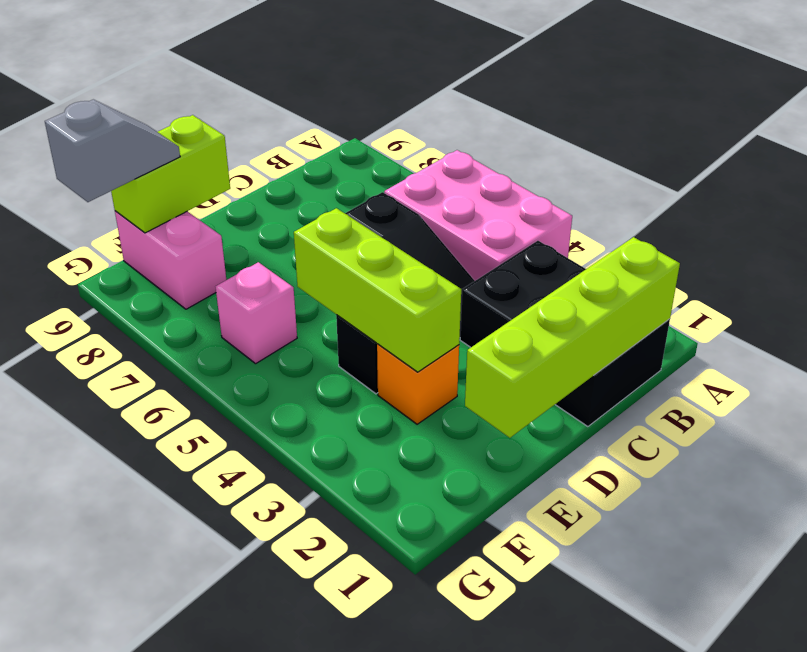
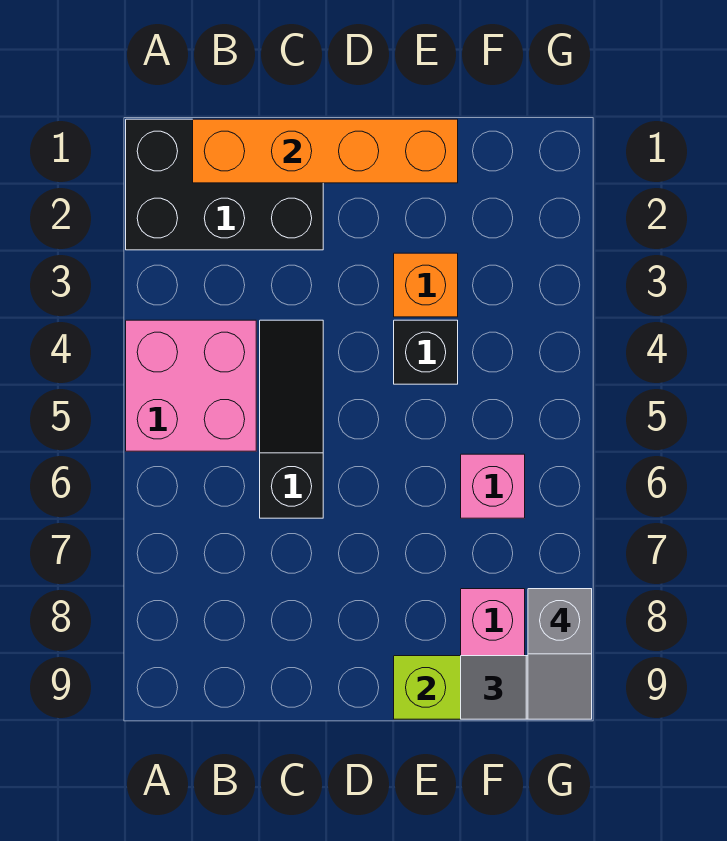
pink brick A4:B6 level 1 -> pink brick A4:B5 level 1
black brick B1:C3 level 1 -> black brick A1:C2 level 1
lime brick B1:E1 level 2 -> orange brick B1:E1 level 2
lime brick E3:E5 level 2 -> none
none -> grey slope G8:G9 level 4 top 8

